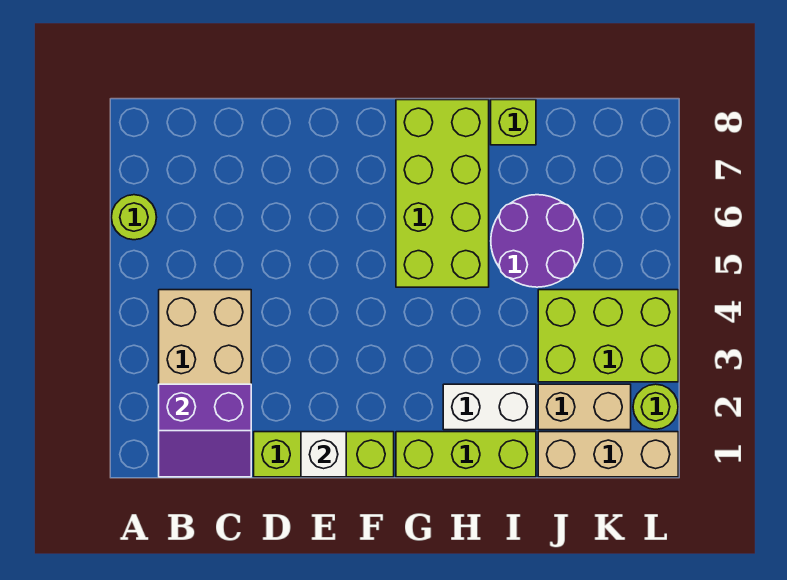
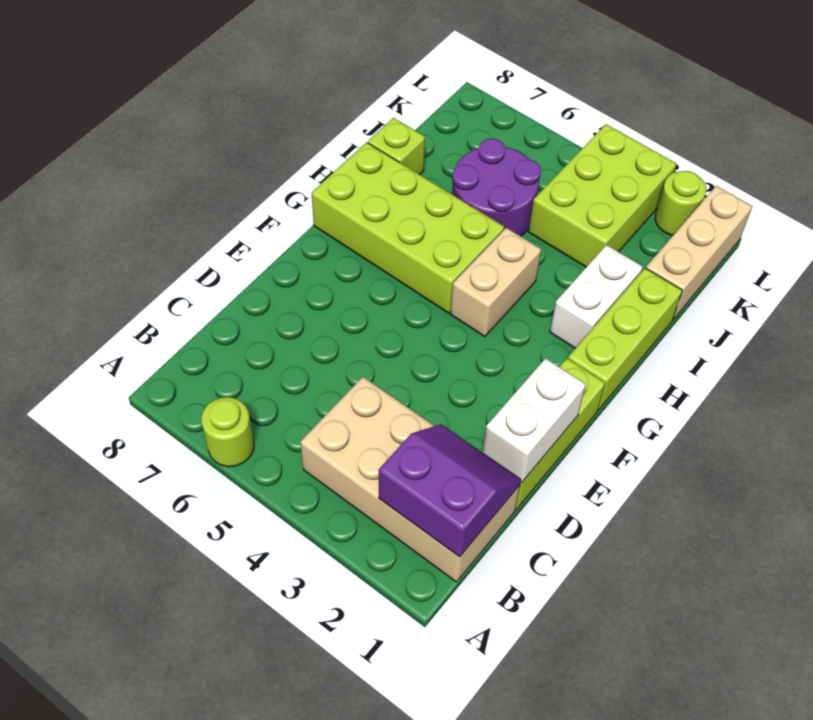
purple slope B1:C2 level 2 top 2 -> purple slope B1:C2 level 2 top B
white brick E1 level 2 -> white brick D1:E1 level 2
tan brick J2:K2 level 1 -> tan brick G4:H4 level 1

